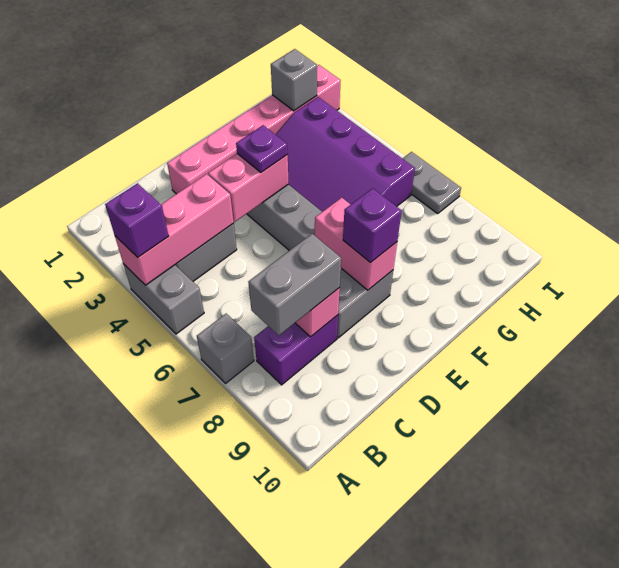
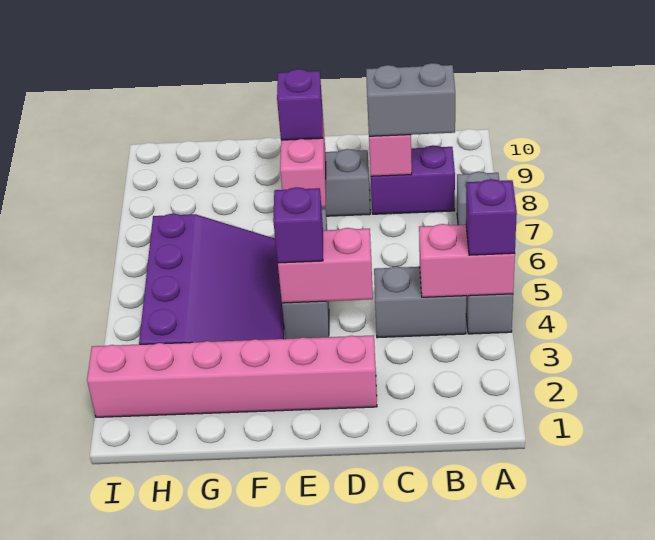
pink brick A4:C4 level 2 -> pink brick A4:B4 level 2
purple plate E4 level 3 -> purple brick E4 level 3
grey brick H2 level 2 -> none
grey plate I6:I7 level 1 -> none

